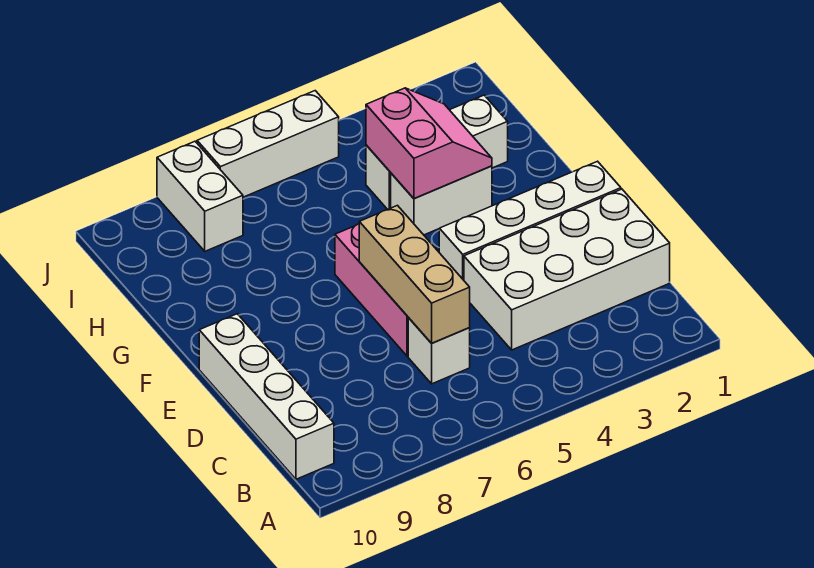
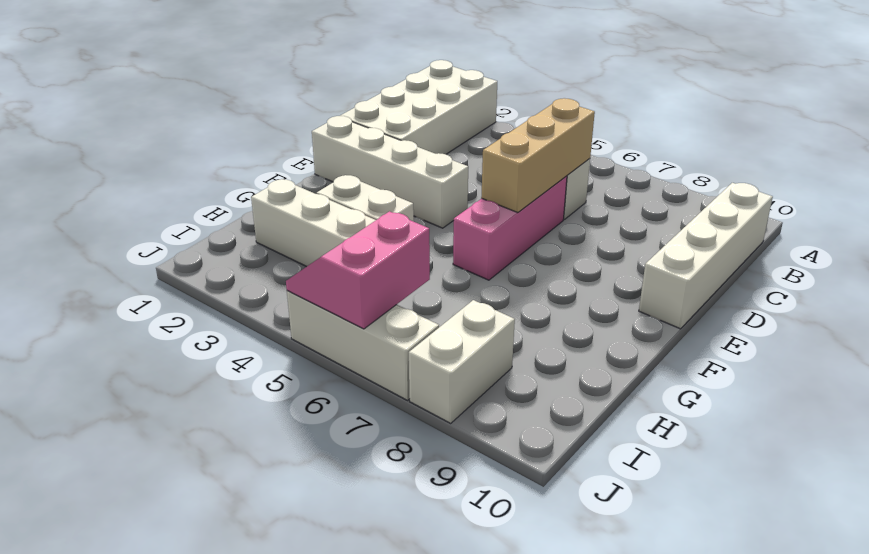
white brick C1:D4 level 1 -> white brick A1:D2 level 1
pink slope G3:H4 level 2 top 4 -> pink slope I5:J6 level 2 top 6

